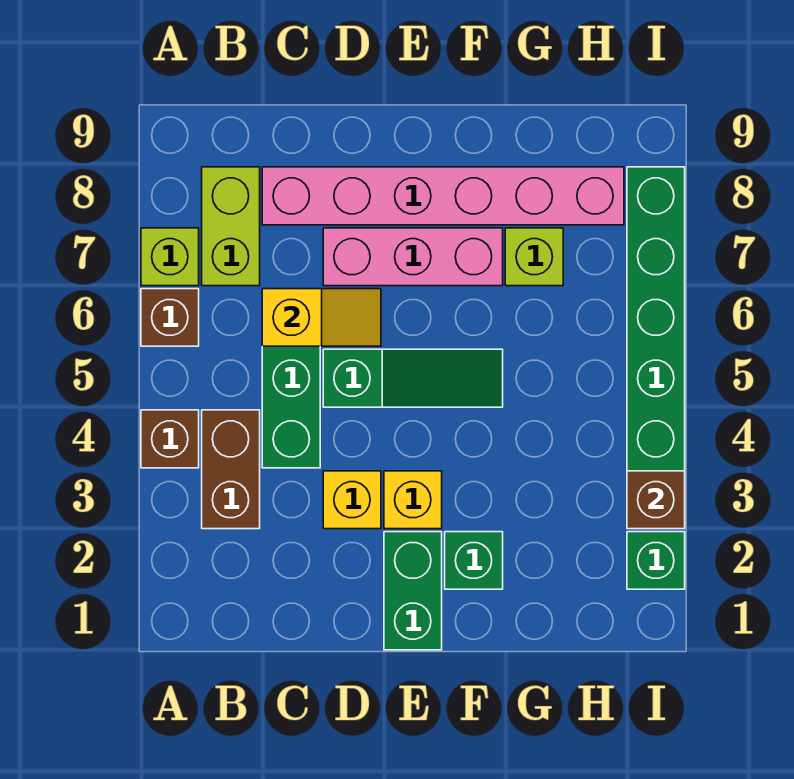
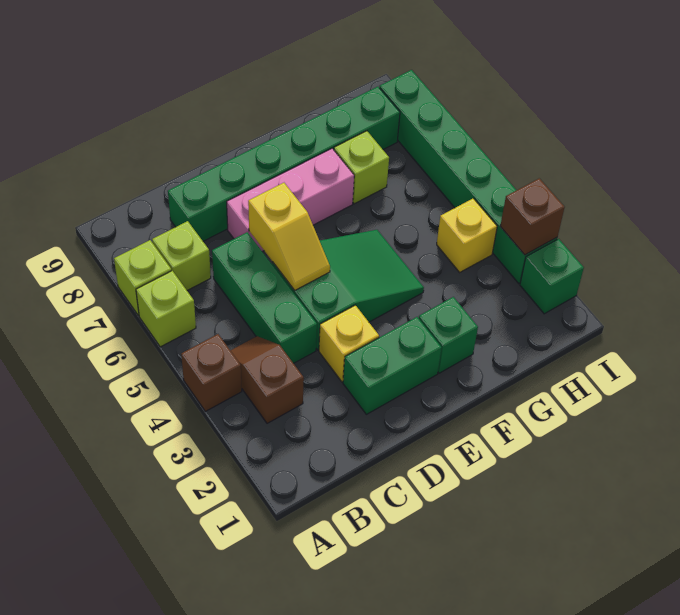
brown brick A6 level 1 -> lime brick A6 level 1
brown brick B3:B4 level 1 -> brown slope B3:B4 level 1 top 3
lime brick B7:B8 level 1 -> lime brick B7 level 1
yellow slope C6:D6 level 2 top C -> yellow slope D5:D6 level 2 top 6
pink brick C8:H8 level 1 -> green brick C8:H8 level 1
green slope D5:F5 level 1 top D -> green slope D4:F5 level 1 top D
green brick E1:E2 level 1 -> green brick D2:E2 level 1
yellow brick E3 level 1 -> yellow brick H4 level 1

